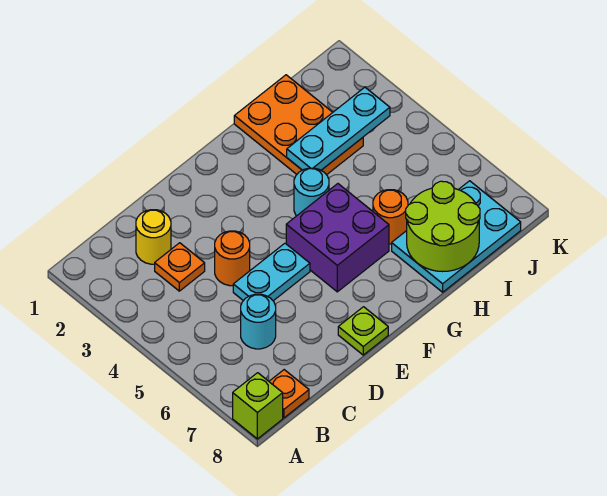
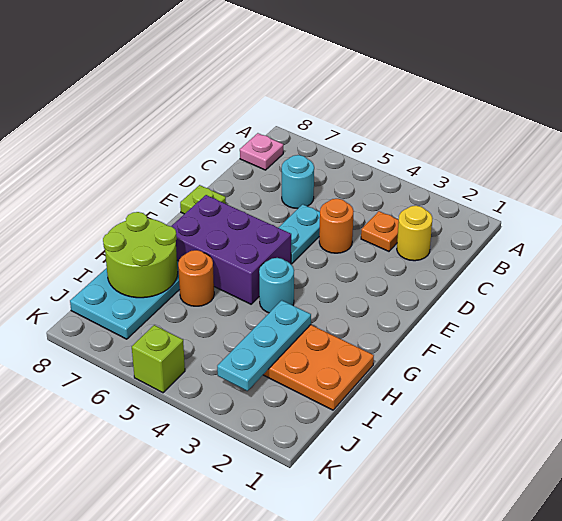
lime brick A8 level 1 -> lime brick K5 level 1
orange plate B8 level 1 -> pink plate B8 level 1
purple brick F5:G6 level 1 -> purple brick F5:G7 level 1

